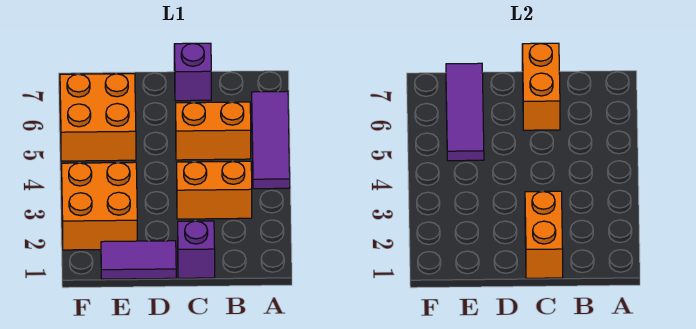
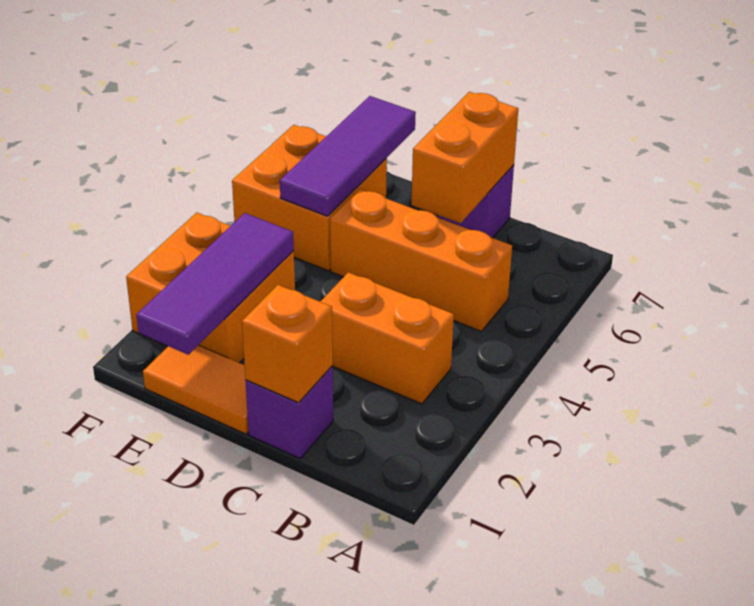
purple tile A4:A6 level 1 -> purple tile E1:E3 level 2
orange brick B5:C5 level 1 -> orange brick B5:D5 level 1
orange brick C1:C2 level 2 -> orange brick C1 level 2
purple tile D1:E1 level 1 -> orange tile D1:E1 level 1

